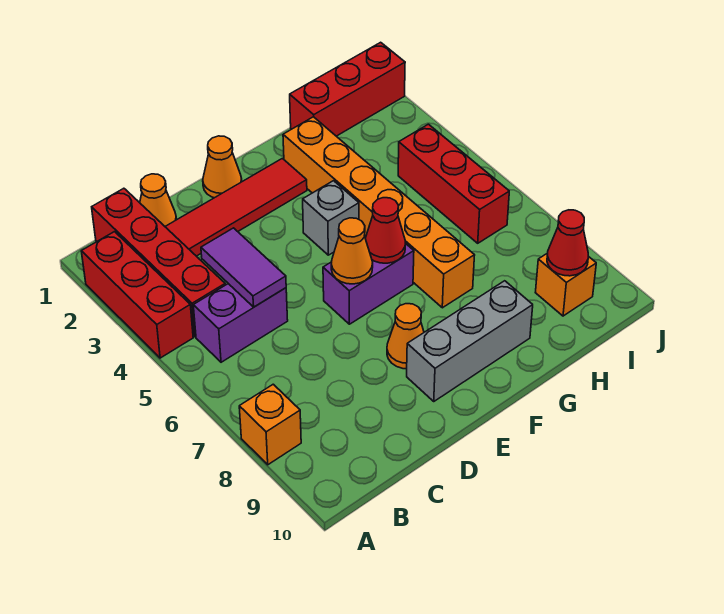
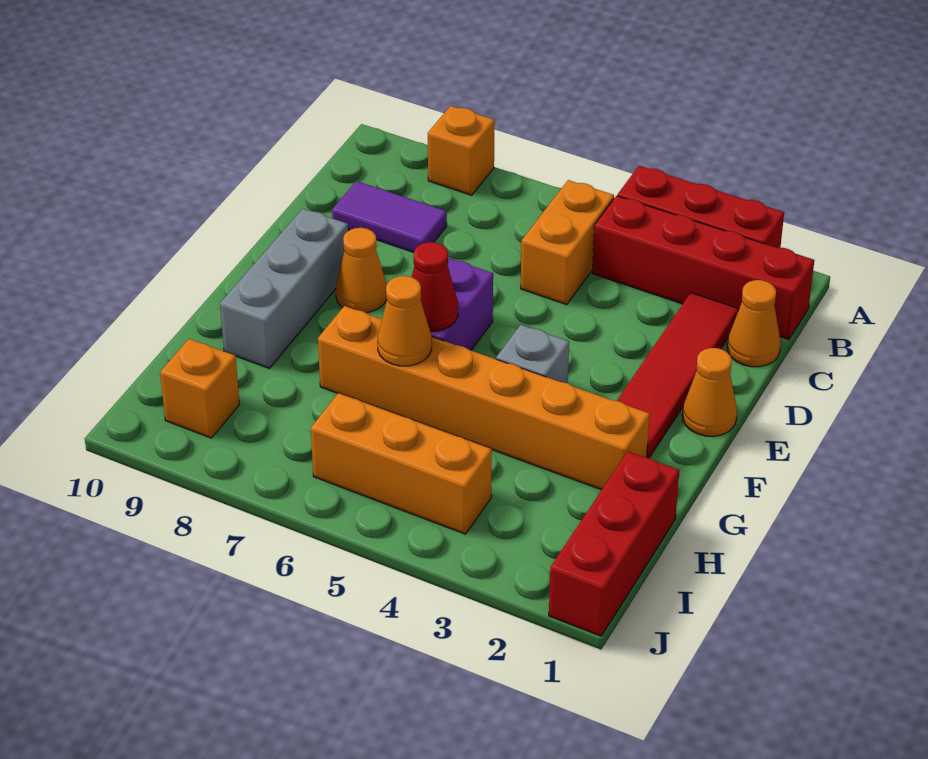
purple brick B5:C5 level 1 -> orange brick B5:C5 level 1
purple tile C4:C5 level 2 -> purple tile C8:C9 level 1
orange cone E6 level 2 -> orange cone G6 level 2
red brick I4:I6 level 1 -> orange brick I4:I6 level 1
red cone I9 level 2 -> none

